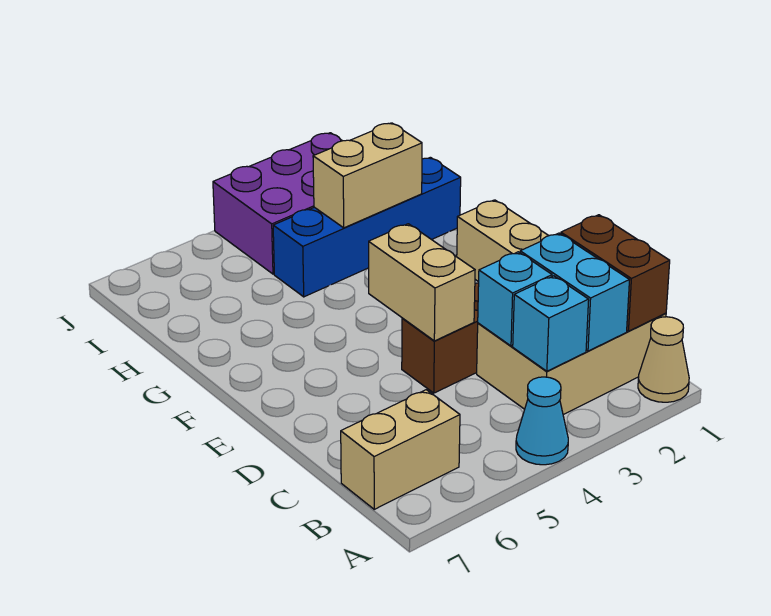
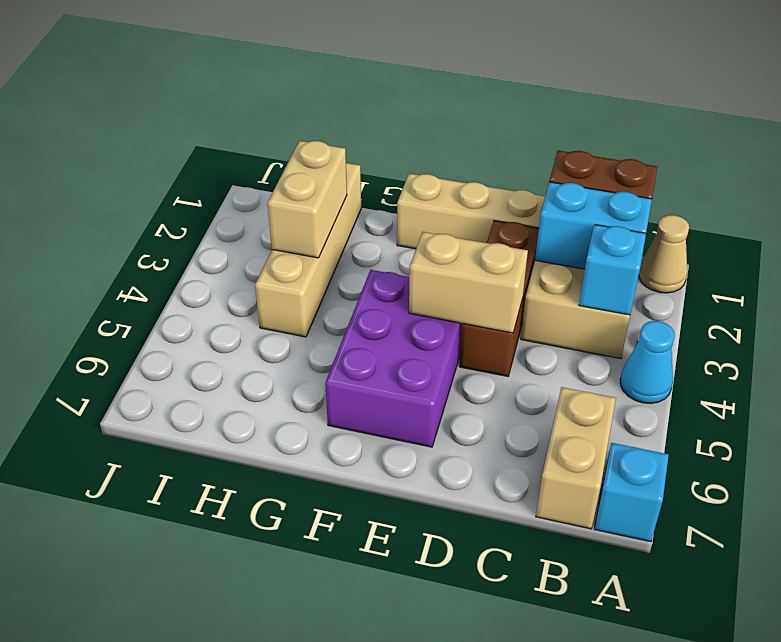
cyan brick C3 level 2 -> cyan brick A7 level 1
blue brick H1:H4 level 1 -> tan brick H1:H4 level 1
purple brick I2:J4 level 1 -> purple brick E4:F6 level 1

